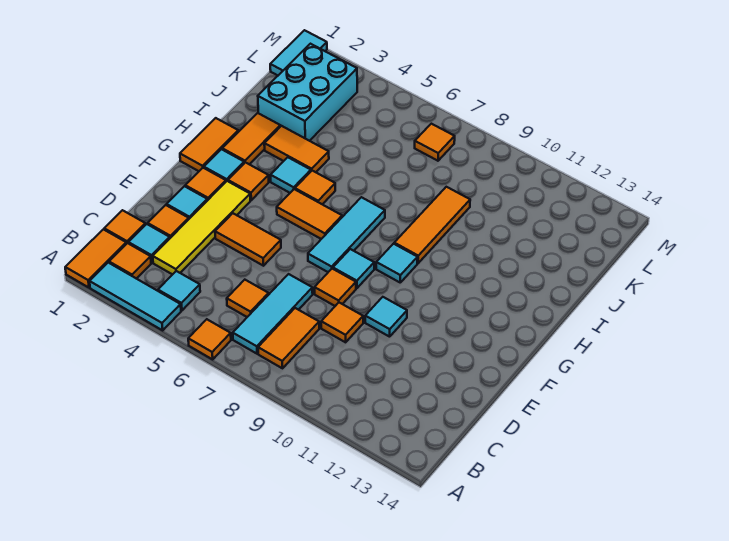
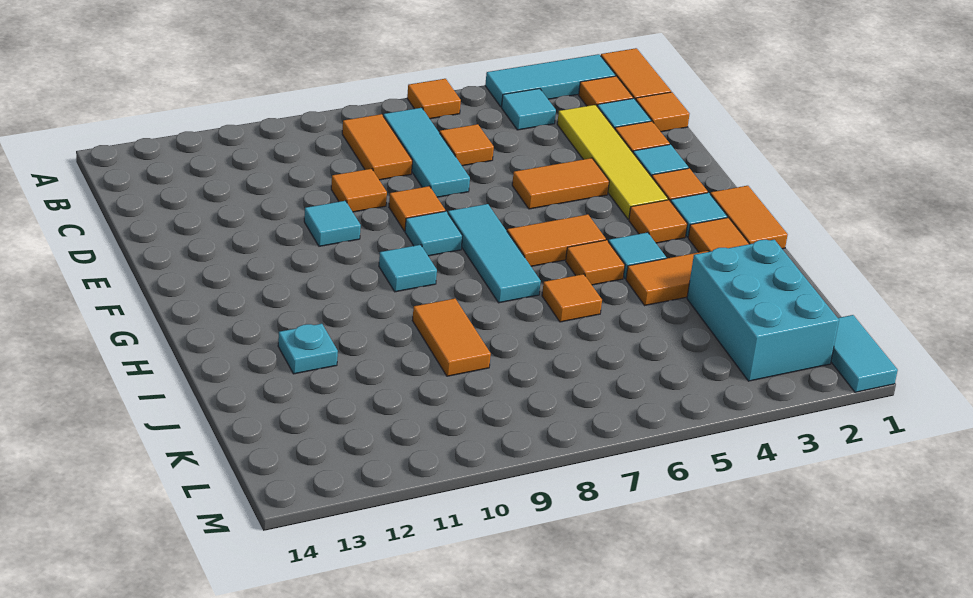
orange tile H9:J9 level 1 -> orange tile I9:J9 level 1
none -> cyan plate I12 level 1
orange tile L7 level 1 -> orange tile I6 level 1

